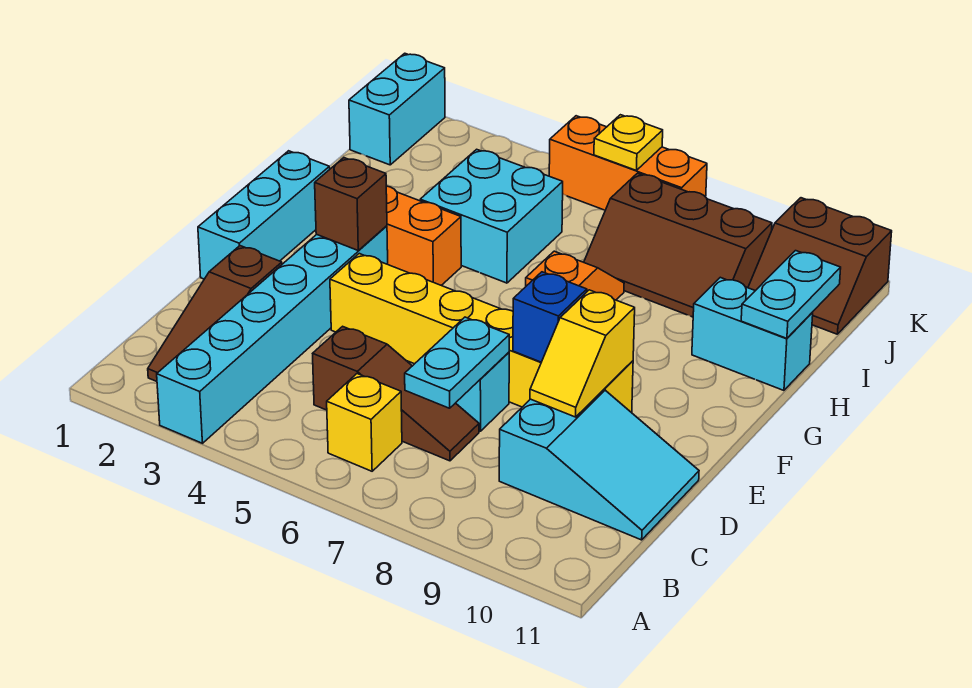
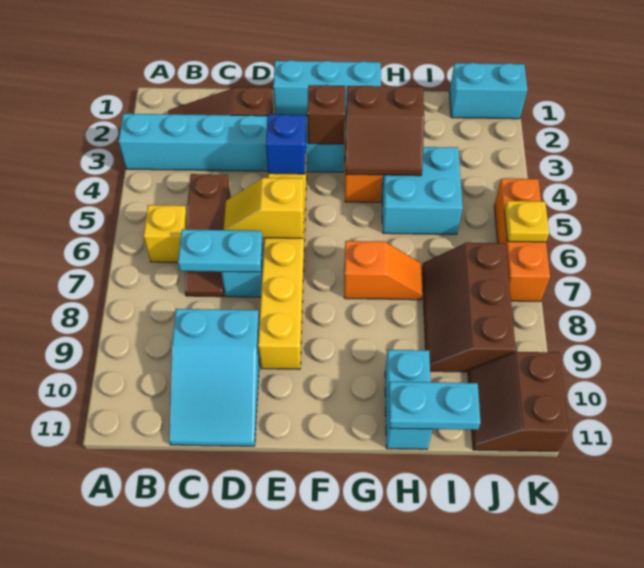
yellow slope D9:E9 level 2 top E -> yellow slope D6:E6 level 2 top E
blue brick E8 level 2 -> blue brick E4 level 2
none -> brown slope G3:H4 level 2 top 3

